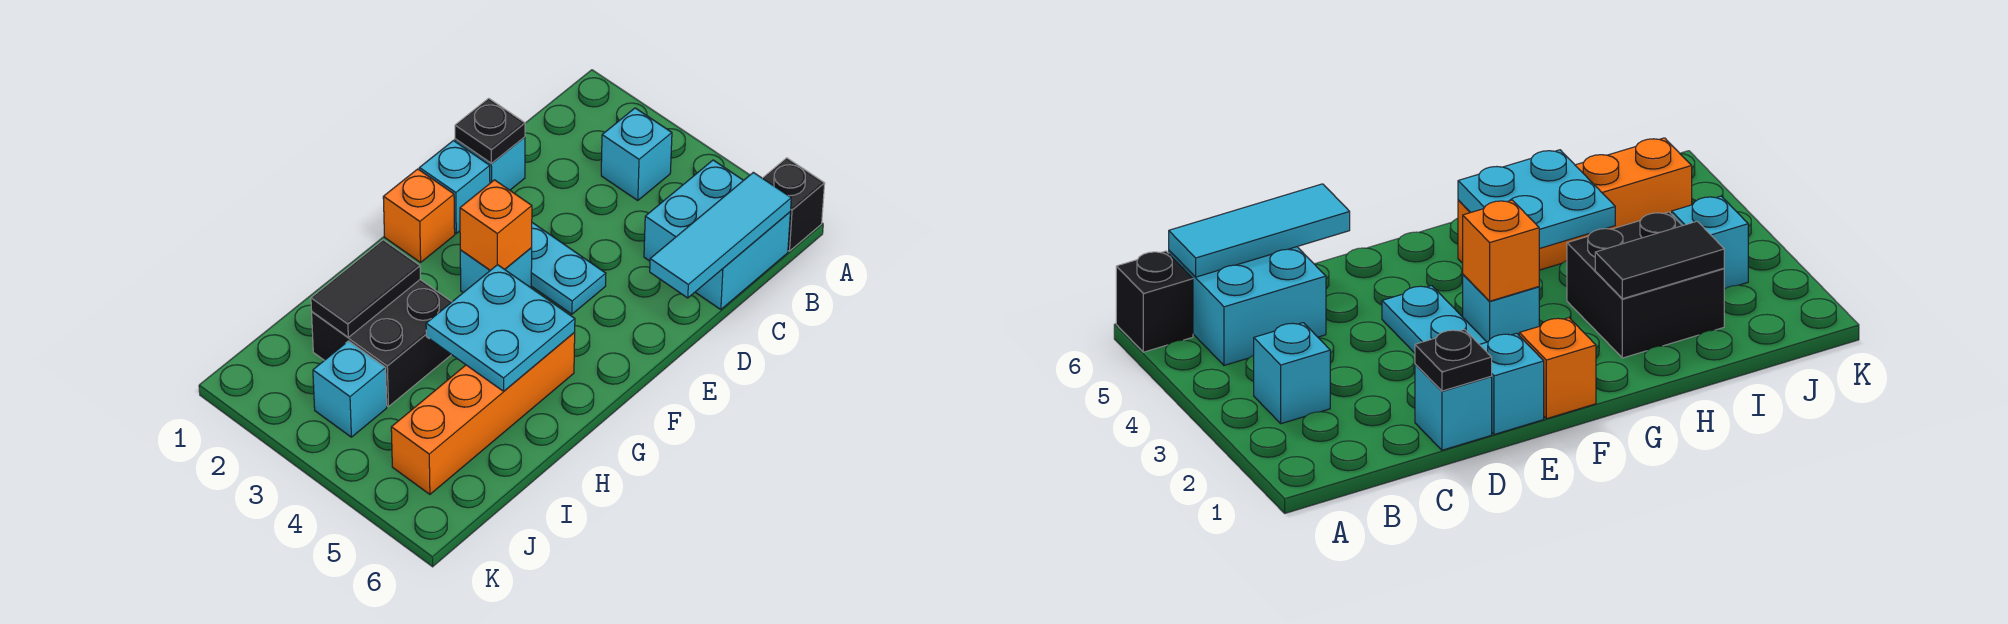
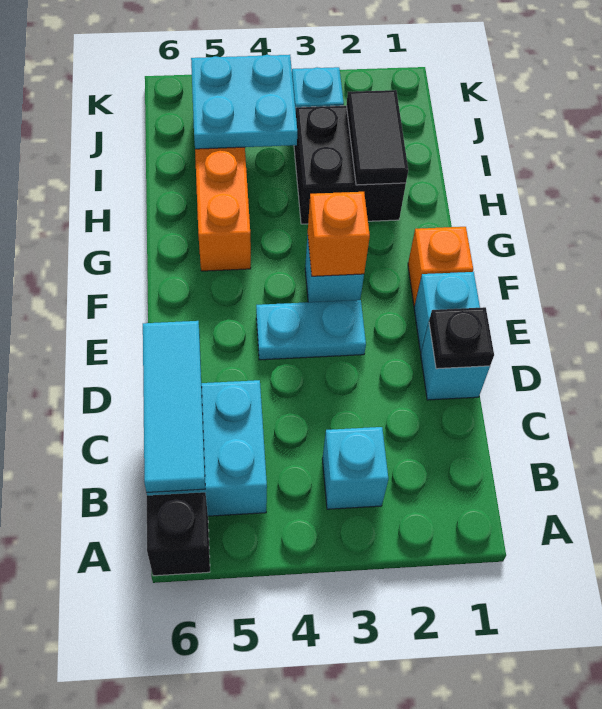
cyan plate G4:H5 level 2 -> cyan plate I4:J5 level 2

